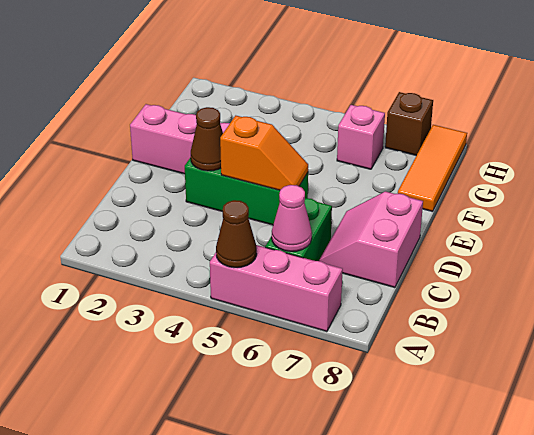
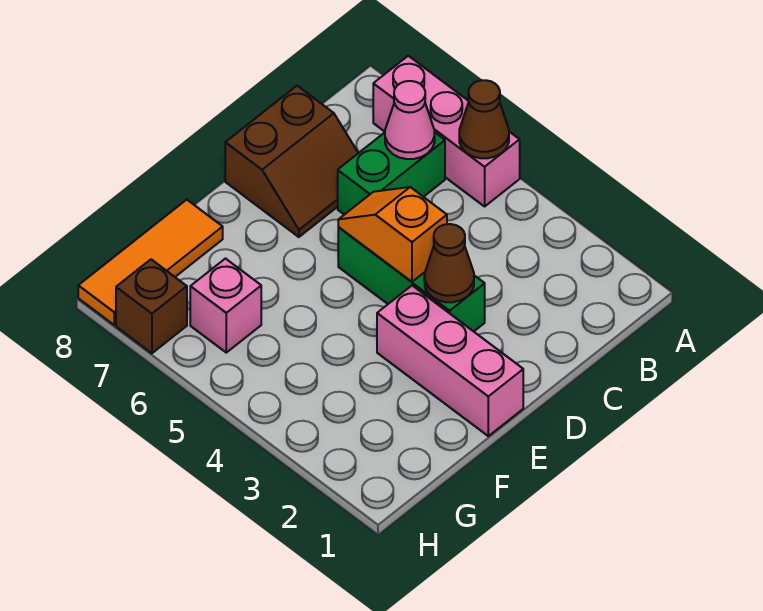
pink slope C7:D8 level 1 top 8 -> brown slope C7:D8 level 1 top 8

